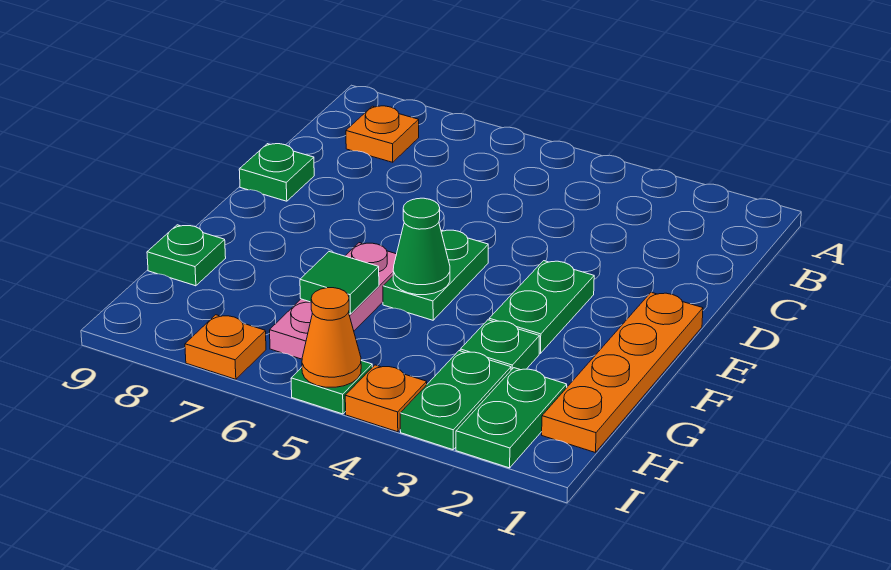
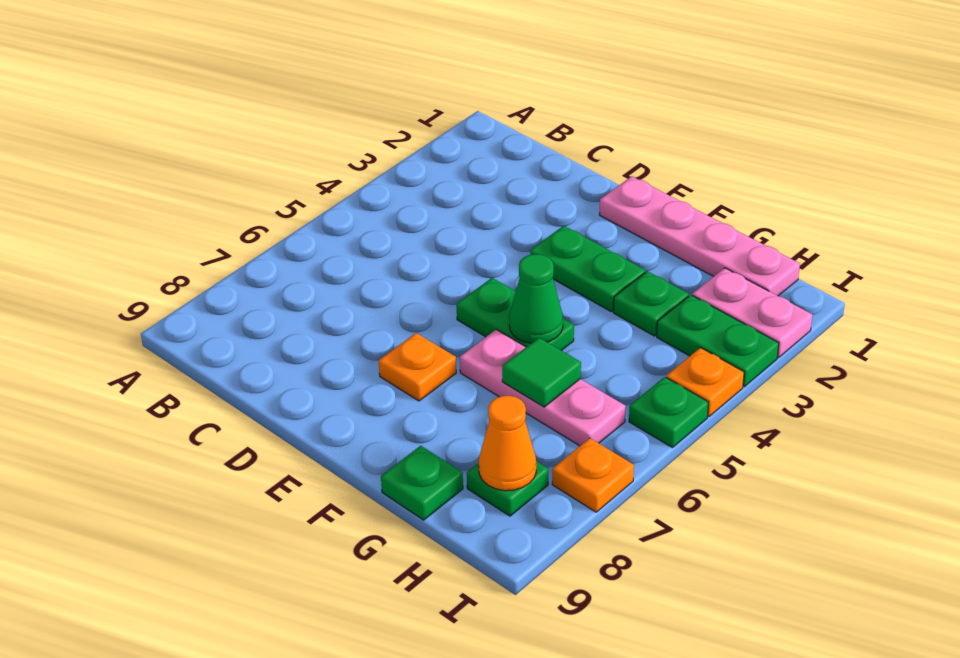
orange plate B8 level 1 -> orange plate E7 level 1
green plate D9 level 1 -> green plate H8 level 1
orange plate E1:H1 level 1 -> pink plate E1:H1 level 1
green plate H2:I2 level 1 -> pink plate H2:I2 level 1
orange cone I5 level 2 -> orange cone H8 level 2

